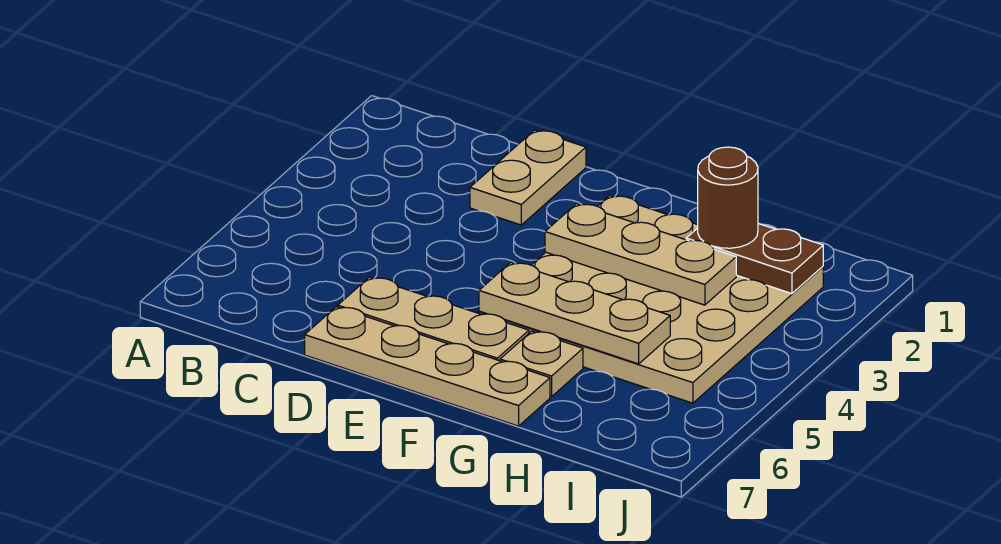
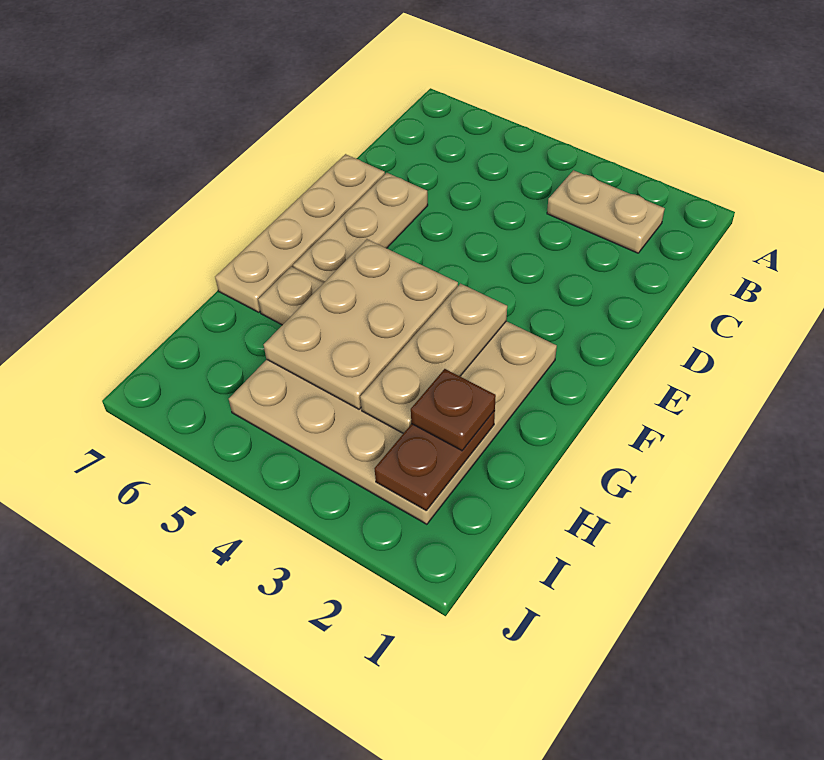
tan plate D1:D2 level 1 -> tan plate B2:B3 level 1
tan plate F5:H5 level 2 -> tan plate F4:H5 level 2
brown round brick H2 level 3 -> brown plate H2 level 3

